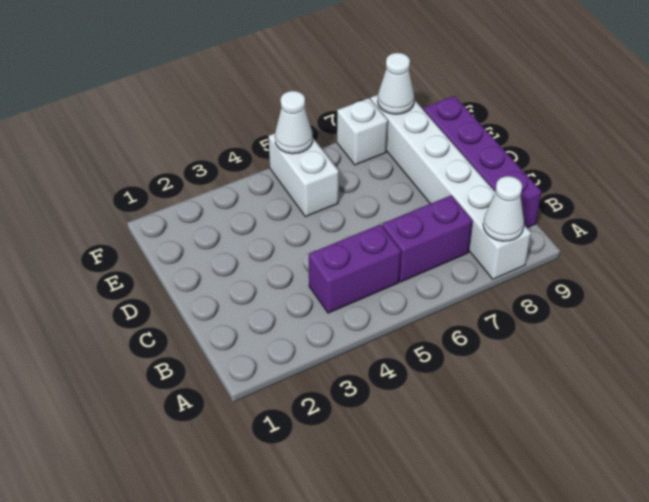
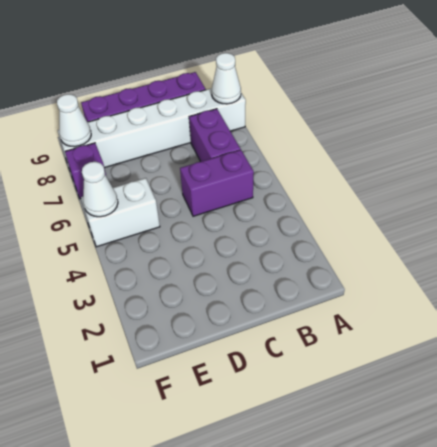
purple brick B4:B5 level 1 -> purple brick B5:C5 level 1
white brick F7 level 1 -> purple brick F7 level 1

